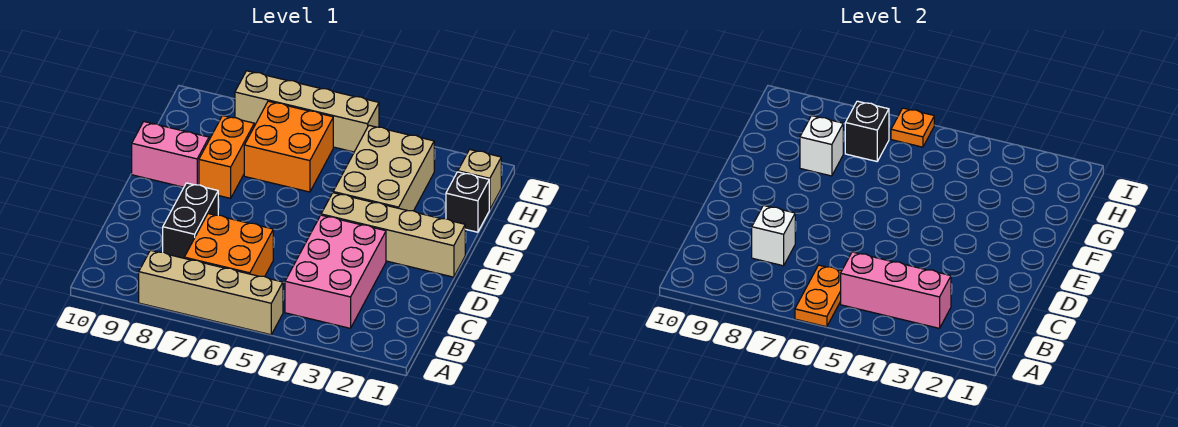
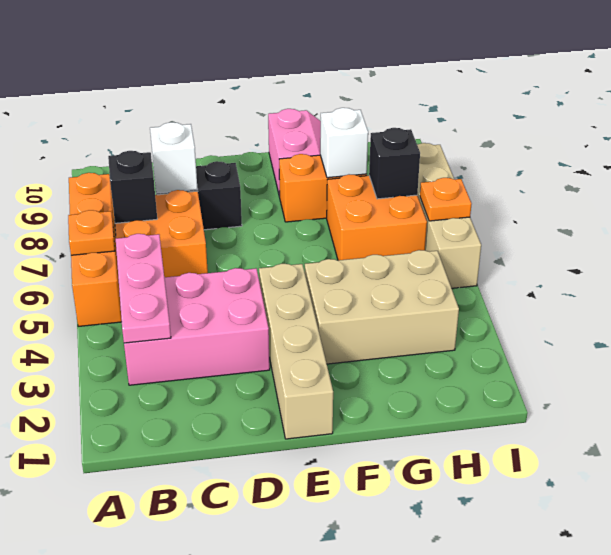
tan brick A5:A8 level 1 -> orange brick A5:A8 level 1
orange plate A6:B6 level 2 -> orange plate A6 level 2
pink brick B3:B5 level 2 -> pink plate B3:B5 level 2
black brick G1 level 1 -> black brick B7 level 2
tan brick H1 level 1 -> none

